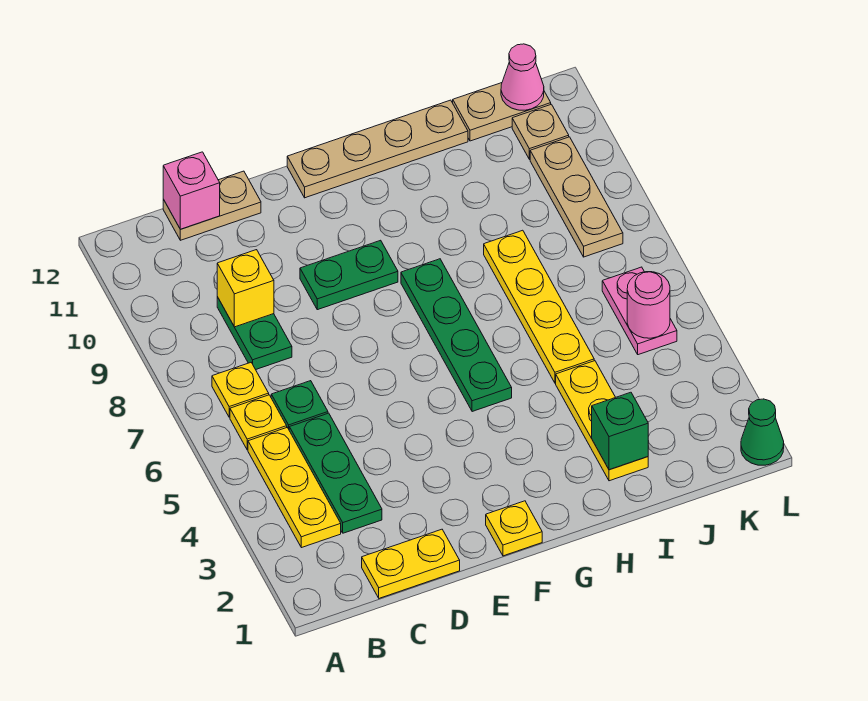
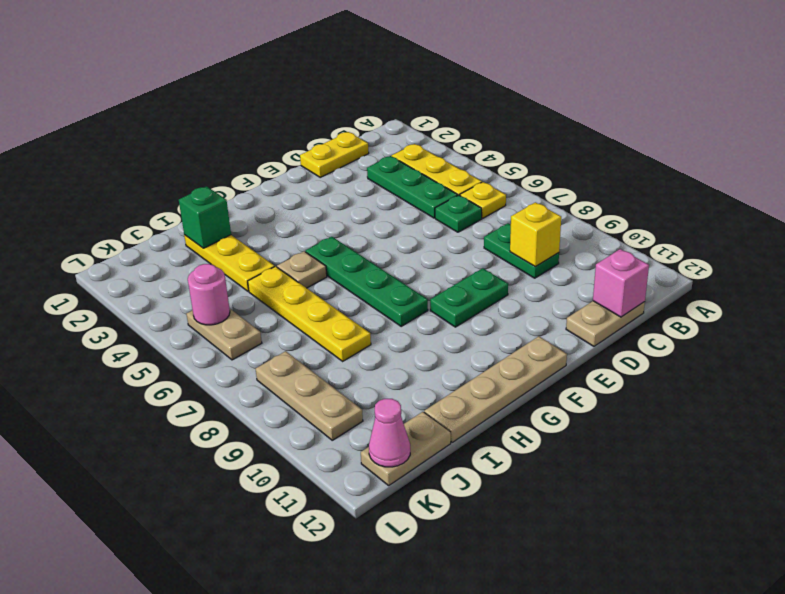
yellow plate B7 level 1 -> none
yellow plate F1 level 1 -> none
pink plate K5:K6 level 1 -> tan plate K5:K6 level 1
tan plate K11 level 1 -> tan plate H5 level 1
green cone L1 level 1 -> none

